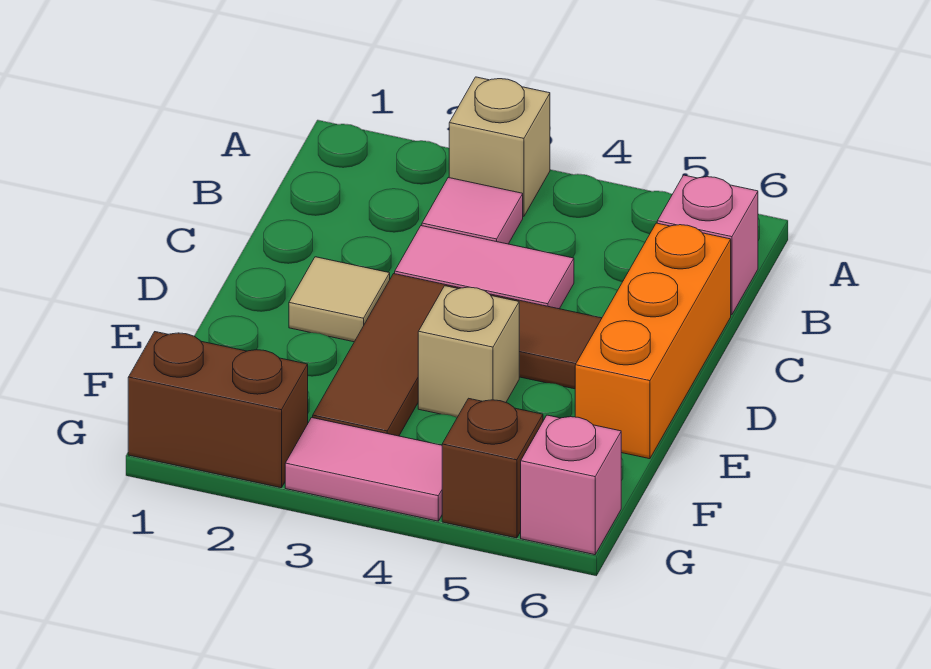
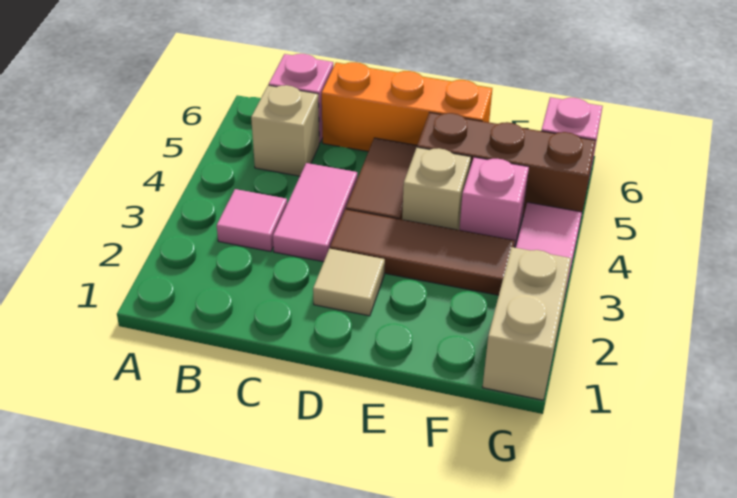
tan brick A3 level 1 -> tan brick B5 level 1
none -> pink brick F4 level 1
brown brick G1:G2 level 1 -> tan brick G1:G2 level 1
brown brick G5 level 1 -> brown brick E5:G5 level 1

